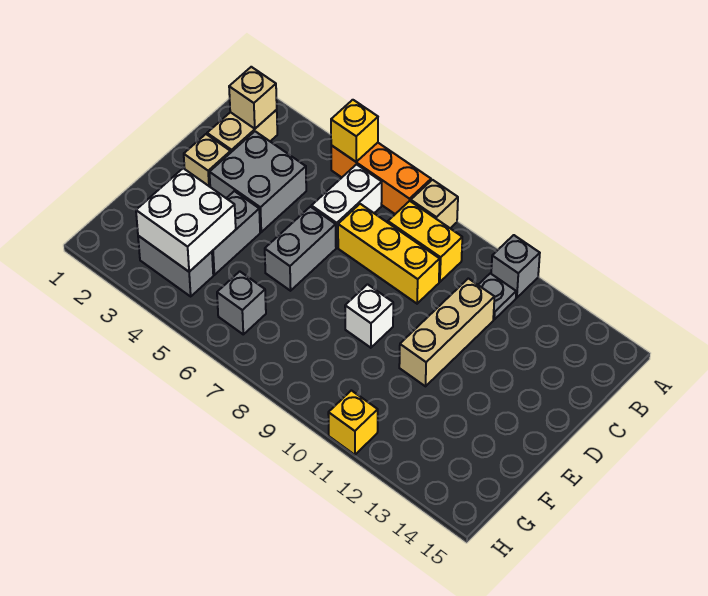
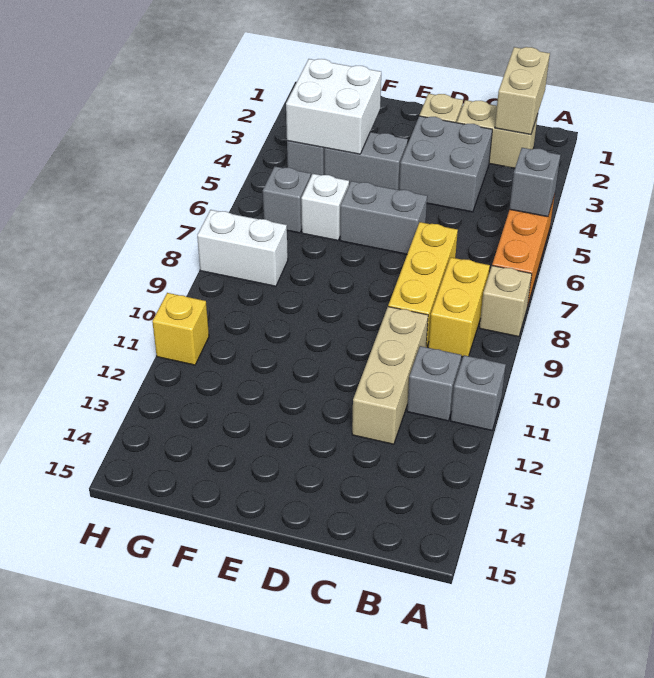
yellow brick A5 level 2 -> grey brick A5 level 2
tan brick B2 level 2 -> tan brick B1:B2 level 2
white brick B6:C6 level 1 -> white brick G8:H8 level 1
grey plate B11 level 1 -> grey brick B11 level 1
tan brick C11:E11 level 1 -> tan brick C10:C12 level 1
white brick E9 level 1 -> white brick F6 level 1

